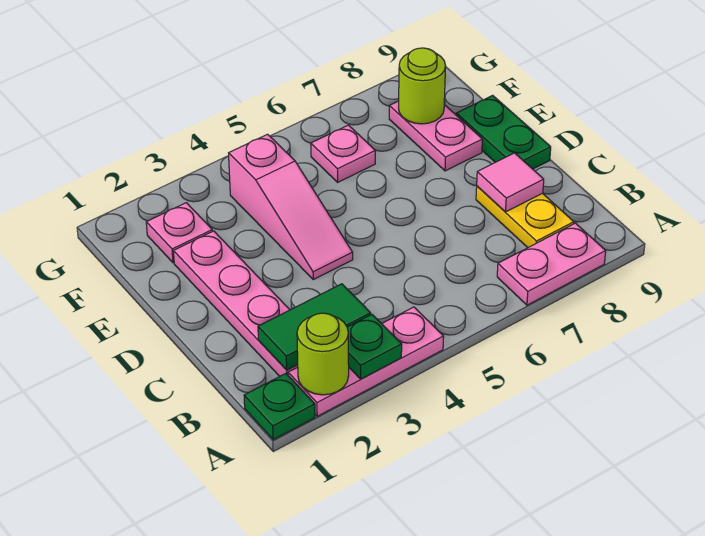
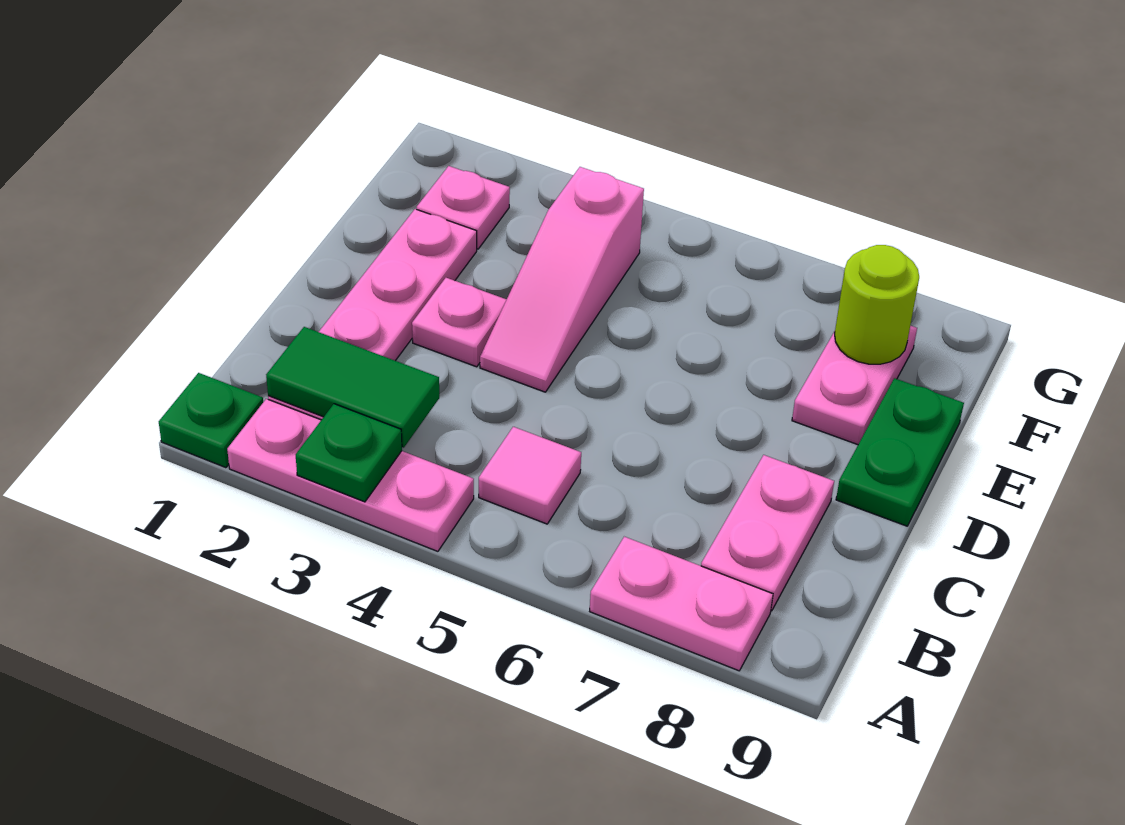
lime round brick A2 level 2 -> none
yellow plate B8:C8 level 1 -> pink plate B8:C8 level 1
pink tile C8 level 2 -> pink tile B5 level 1
pink plate F6 level 1 -> pink plate D3 level 1

